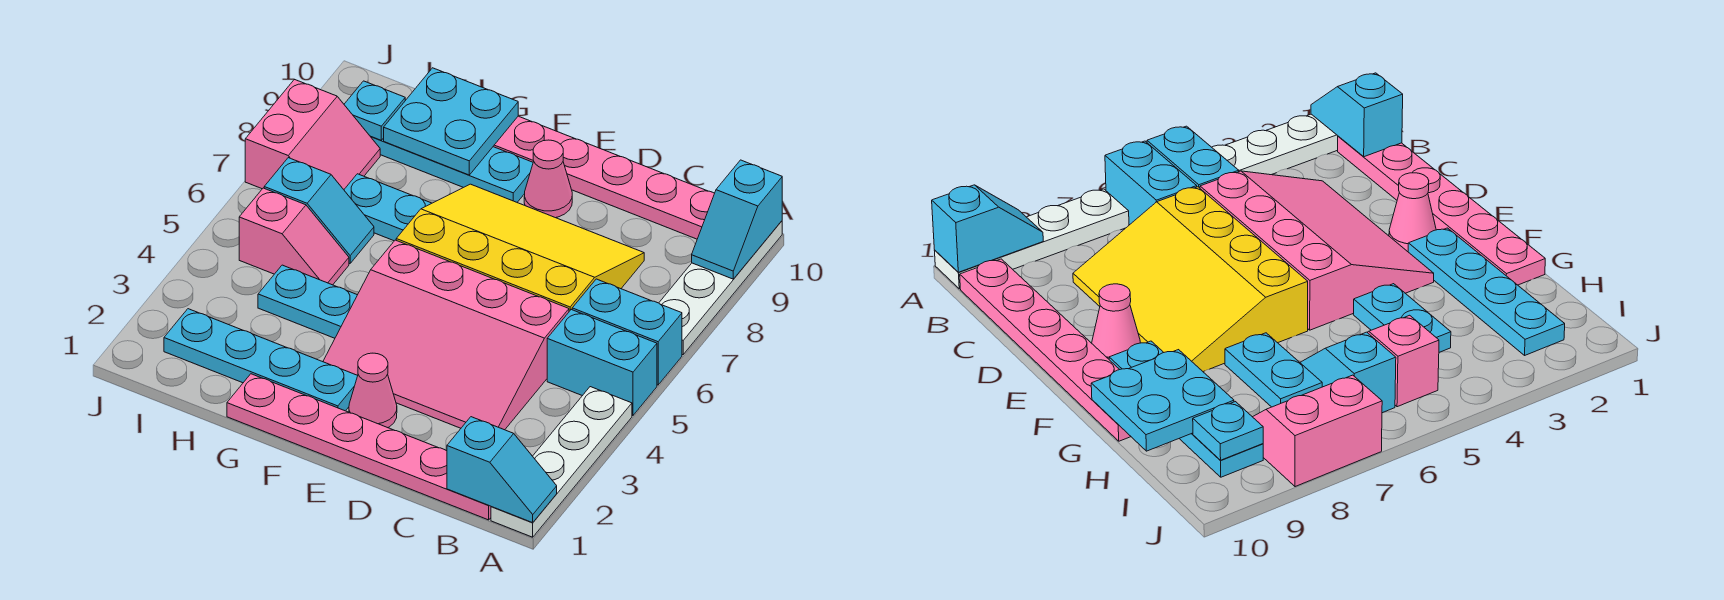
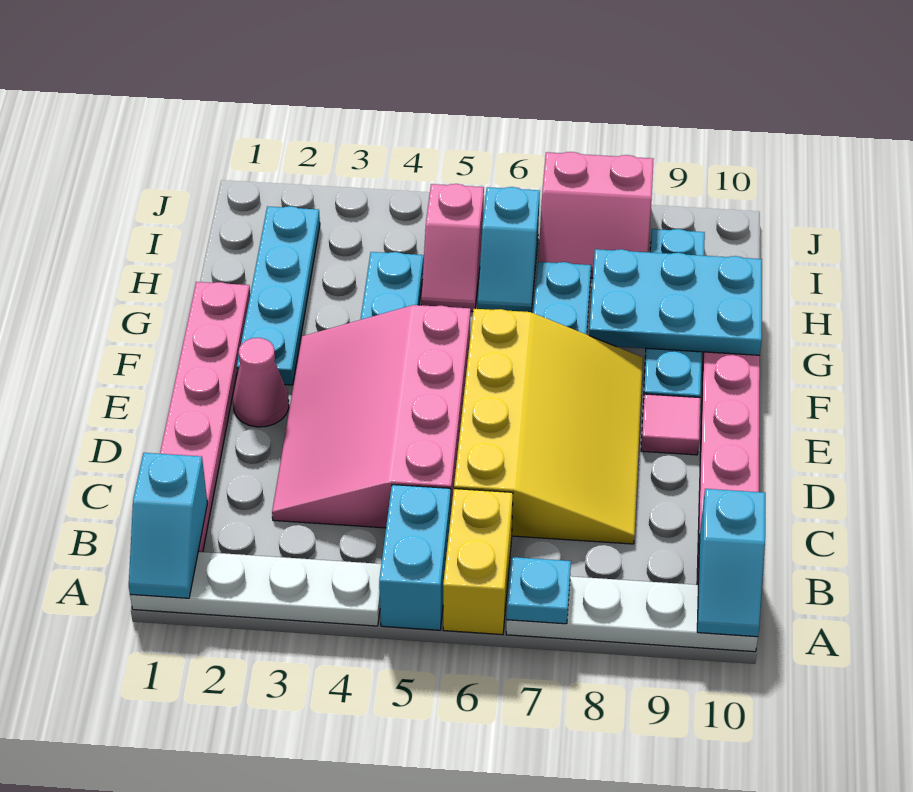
cyan brick A6:B6 level 1 -> yellow brick A6:B6 level 1
cyan slope A9:A10 level 2 top 10 -> cyan slope A10:B10 level 2 top B
pink cone E9 level 1 -> pink tile E9 level 1
cyan plate G9:H10 level 2 -> cyan plate G8:H10 level 2
cyan plate I9 level 2 -> cyan plate A7 level 2

